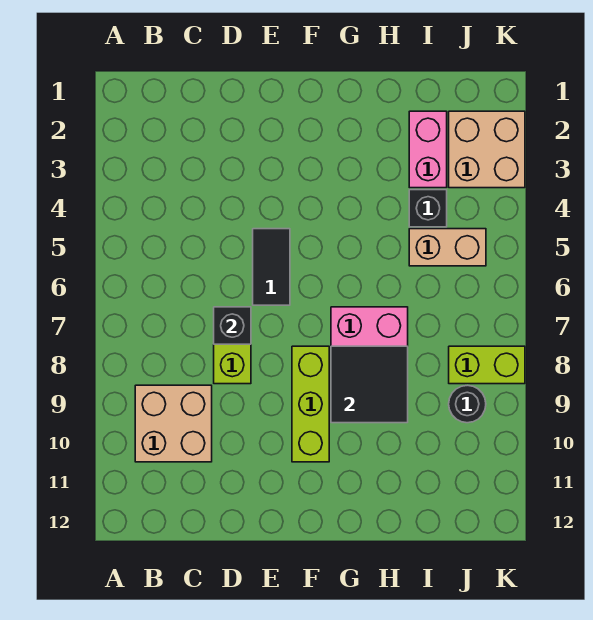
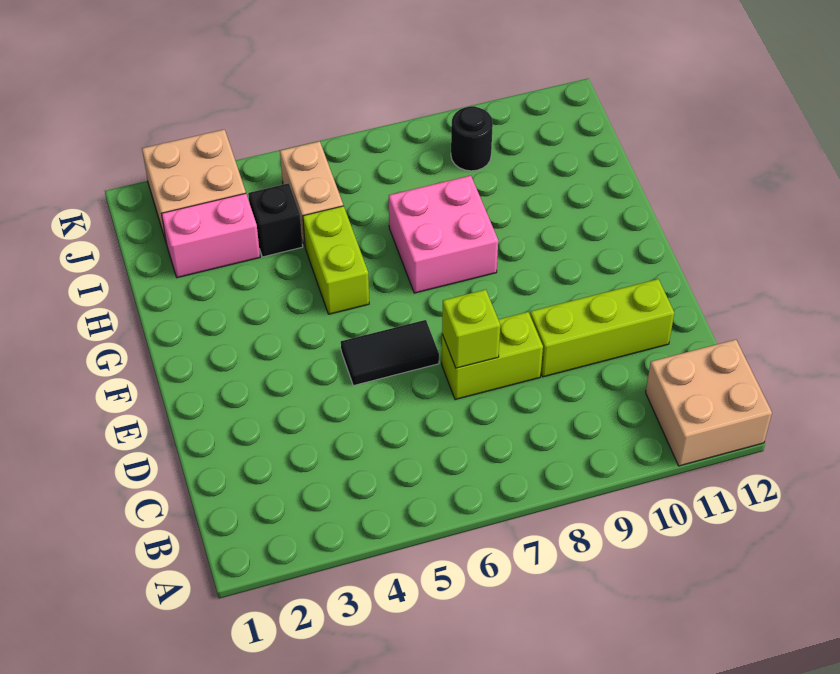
tan brick B9:C10 level 1 -> tan brick A11:B12 level 1
black brick D7 level 2 -> lime brick D7 level 2
lime brick F8:F10 level 1 -> lime brick D9:D11 level 1
black tile G8:H9 level 2 -> none
lime brick J8:K8 level 1 -> lime brick G5:H5 level 1

